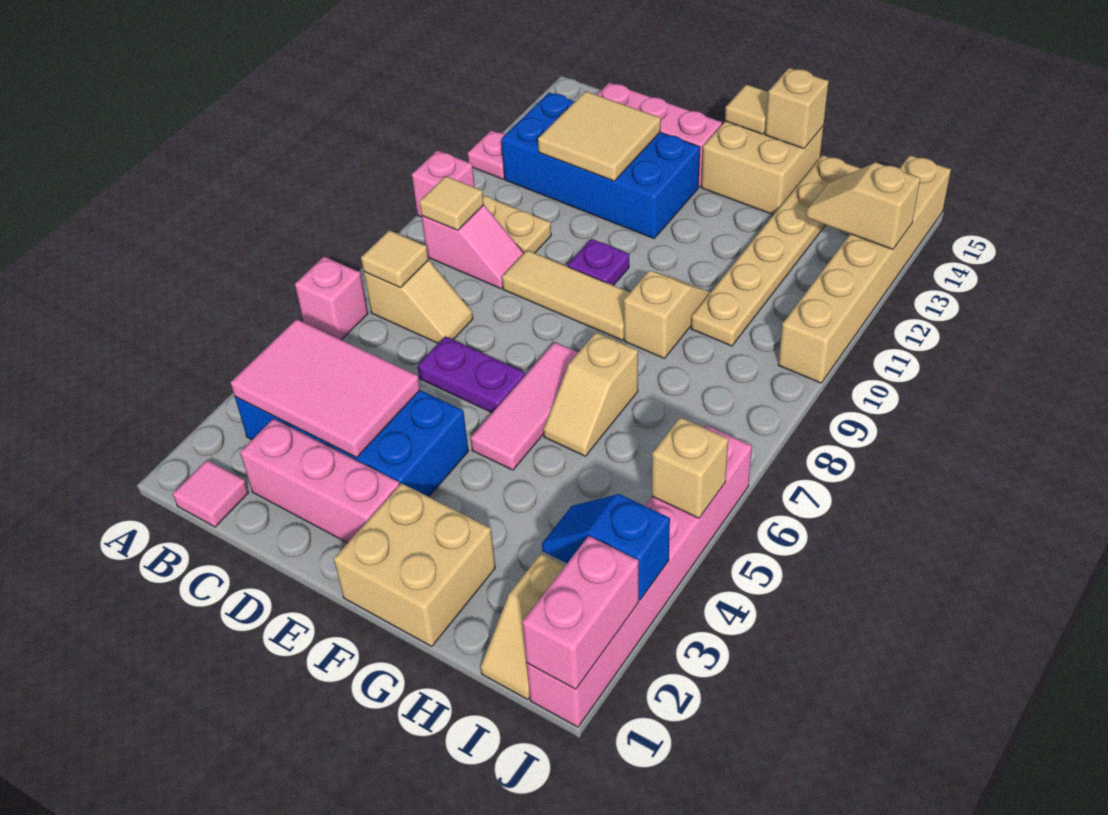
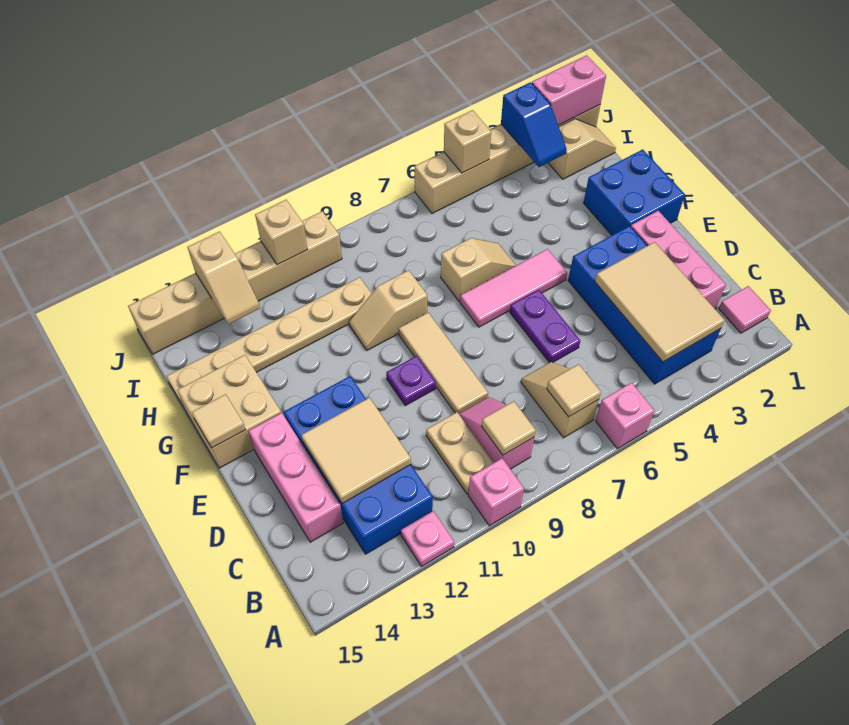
pink tile B3:D4 level 2 -> tan tile B3:D4 level 2
tan brick F1:G2 level 1 -> blue brick F1:G2 level 1
tan brick G15 level 2 -> tan brick J11 level 2
pink brick J1:J6 level 1 -> tan brick J1:J6 level 1

